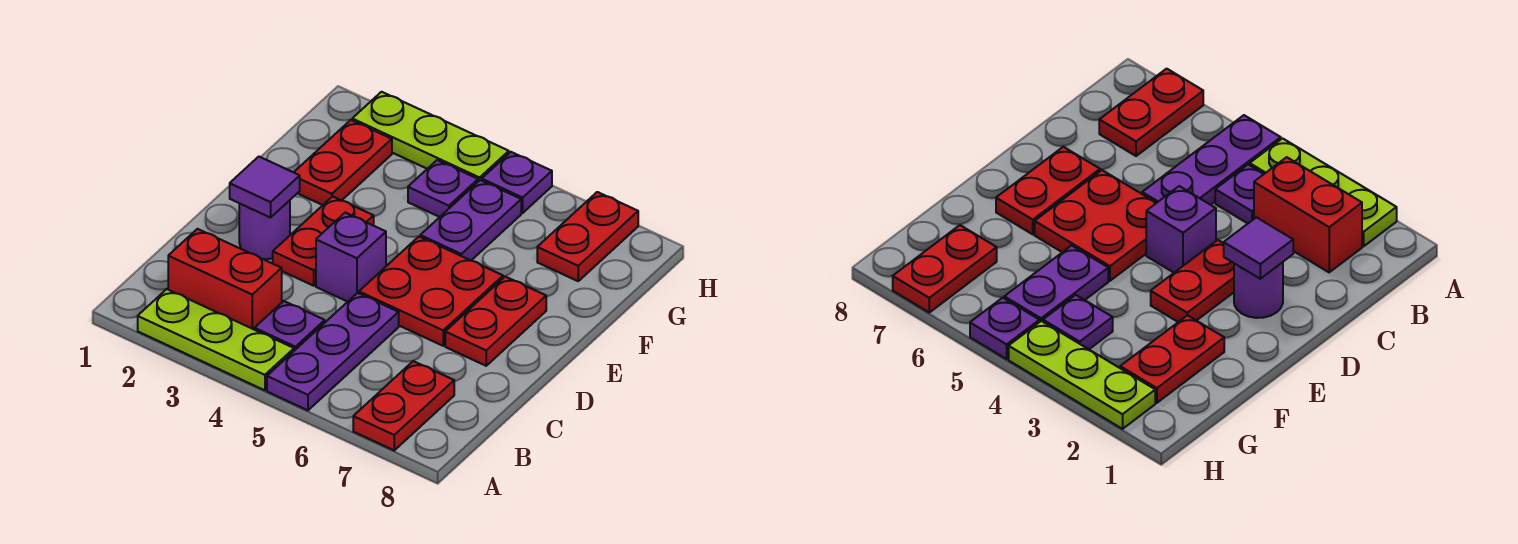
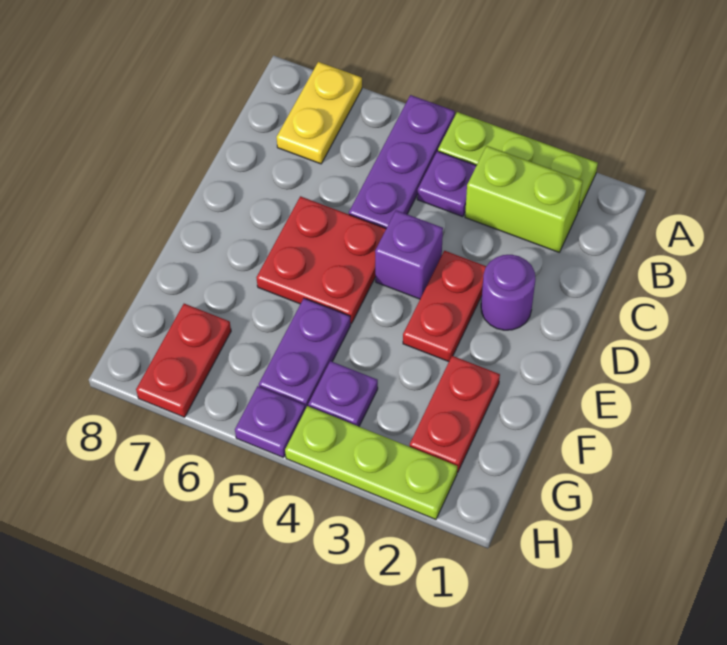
red plate A7:B7 level 1 -> yellow plate A7:B7 level 1
red brick B2:B3 level 1 -> lime brick B2:B3 level 1
purple tile D2 level 2 -> none
red plate D7:E7 level 1 -> none

